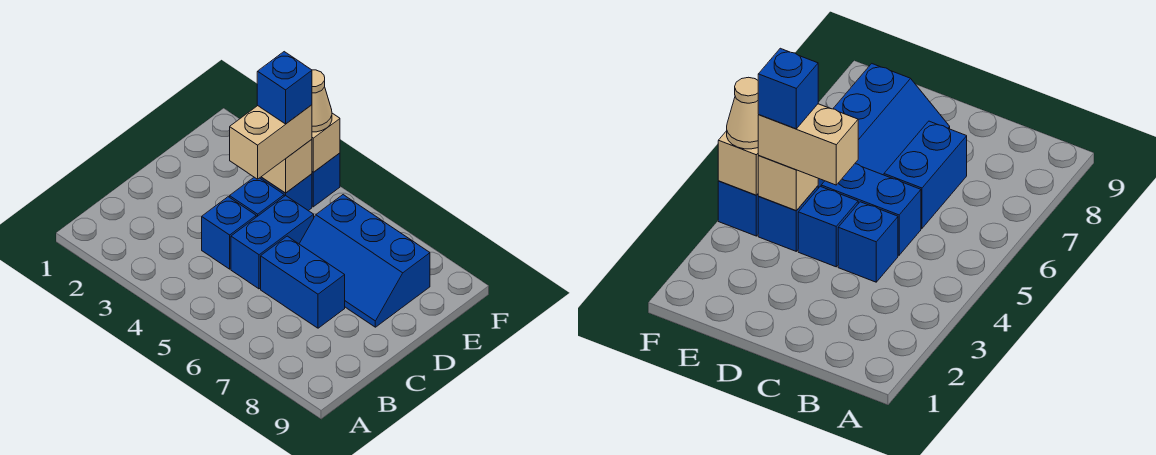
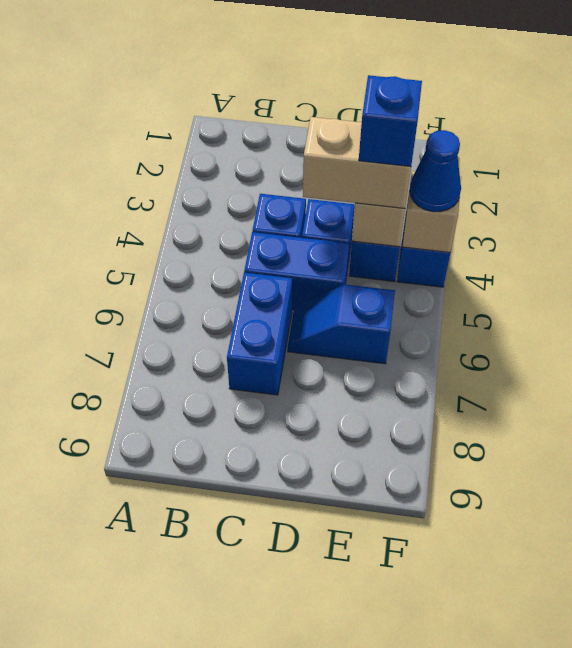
blue slope D6:E8 level 1 top E -> blue slope D6:E6 level 1 top E
tan cone F4 level 3 -> blue cone F4 level 3

